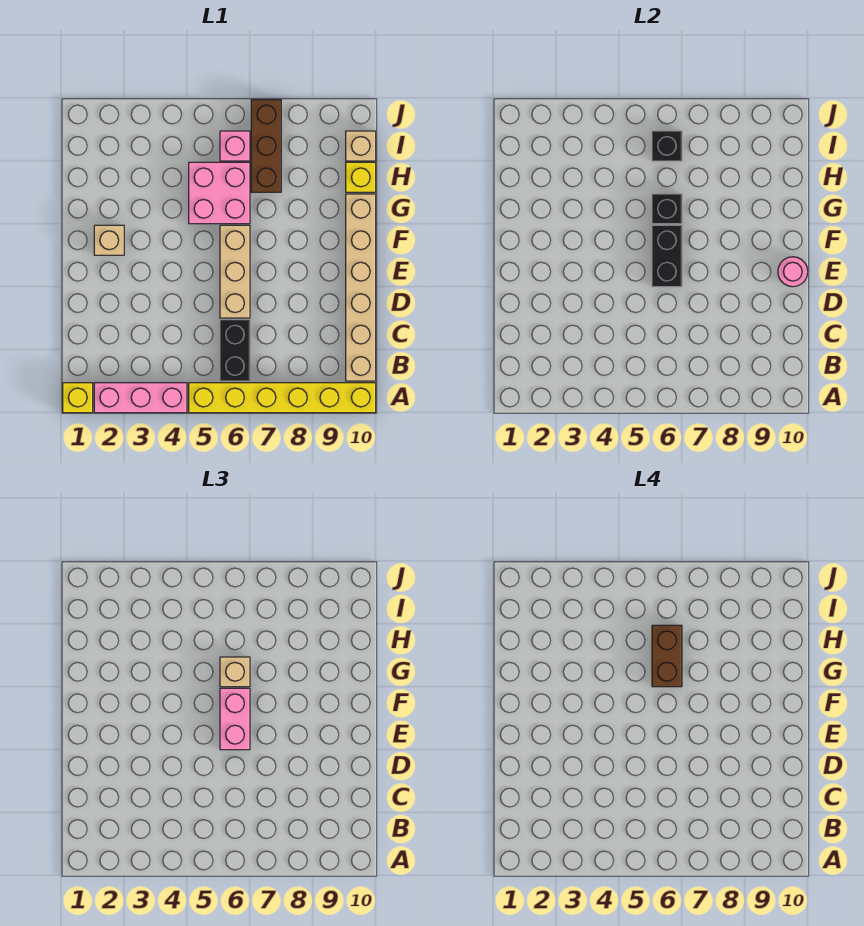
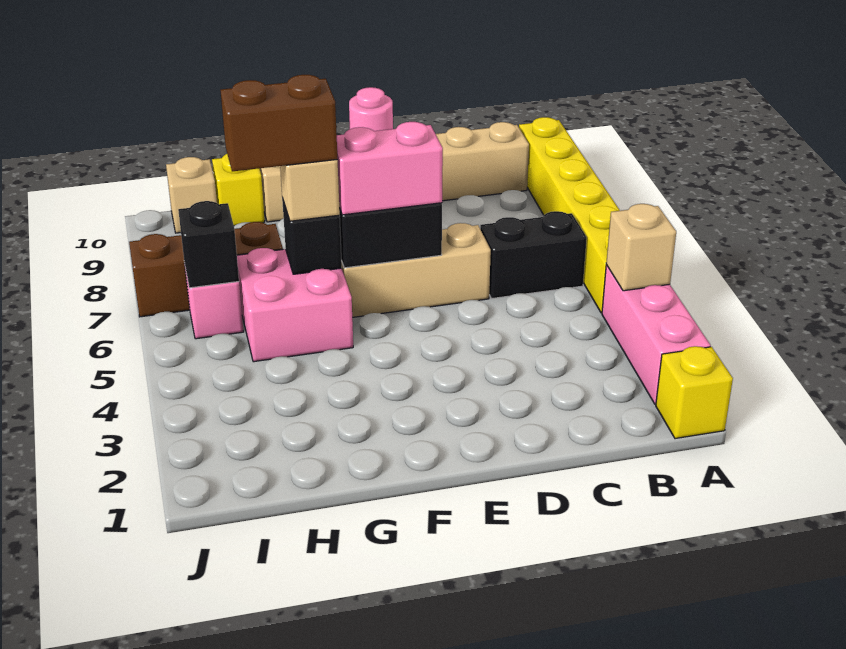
tan brick F2 level 1 -> tan brick A4 level 2

